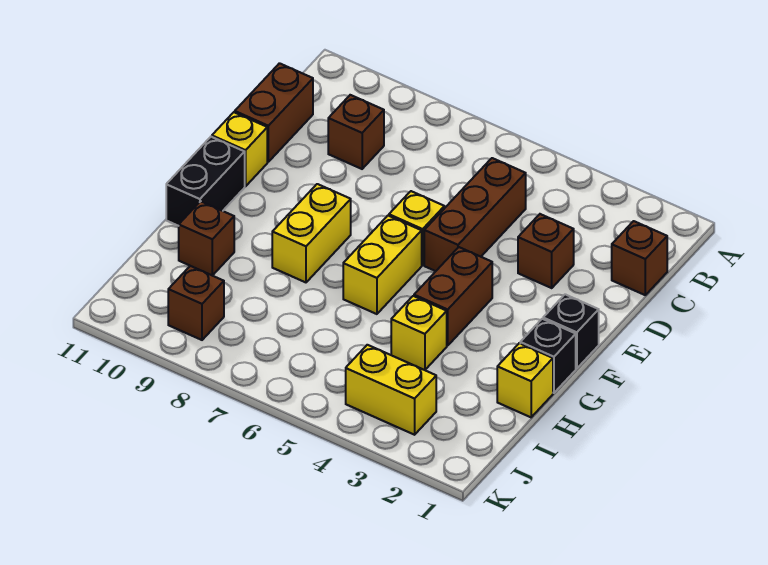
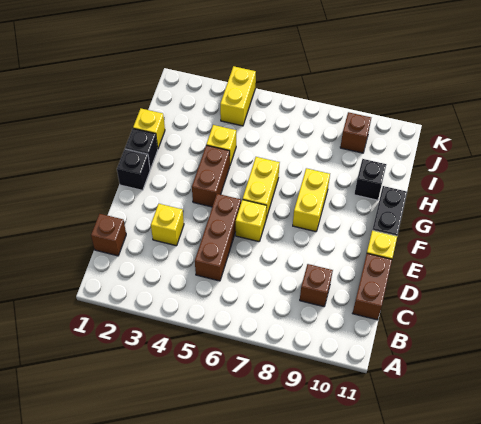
brown brick D3 level 1 -> yellow brick D3 level 1
brown brick H10 level 1 -> black brick H10 level 1
yellow brick J3:J4 level 1 -> yellow brick J4:K4 level 1

